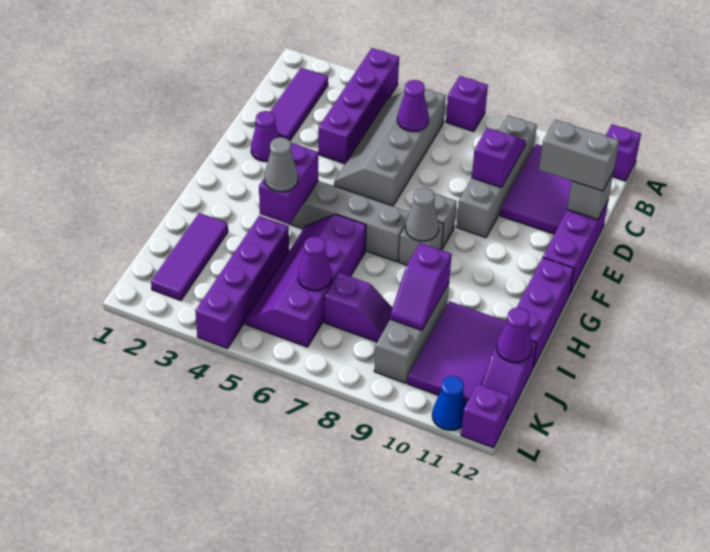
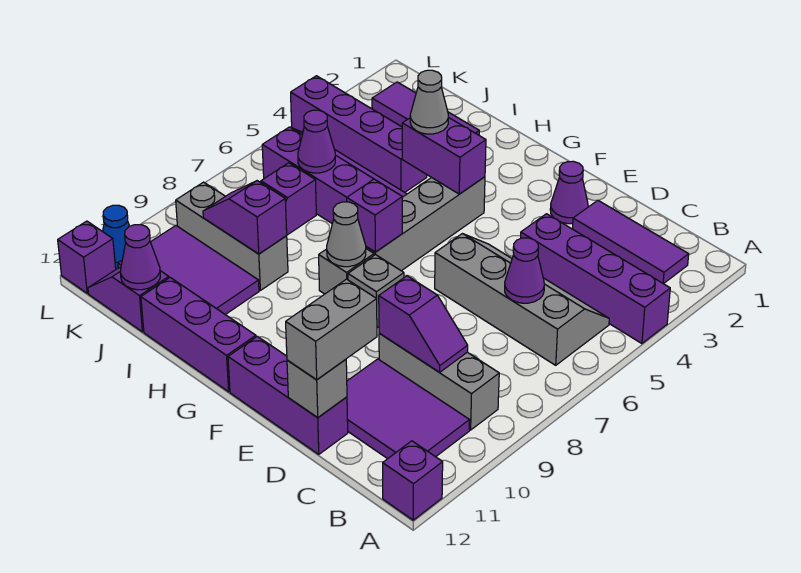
purple brick A7 level 1 -> purple brick G7 level 2
grey brick B9:E9 level 1 -> grey brick B9:D9 level 1

